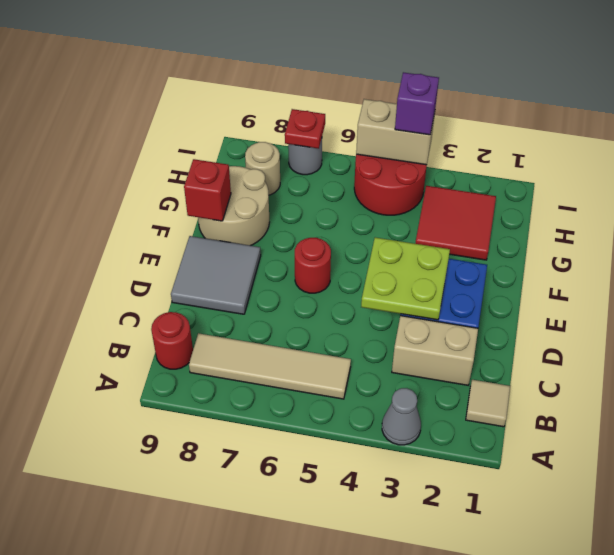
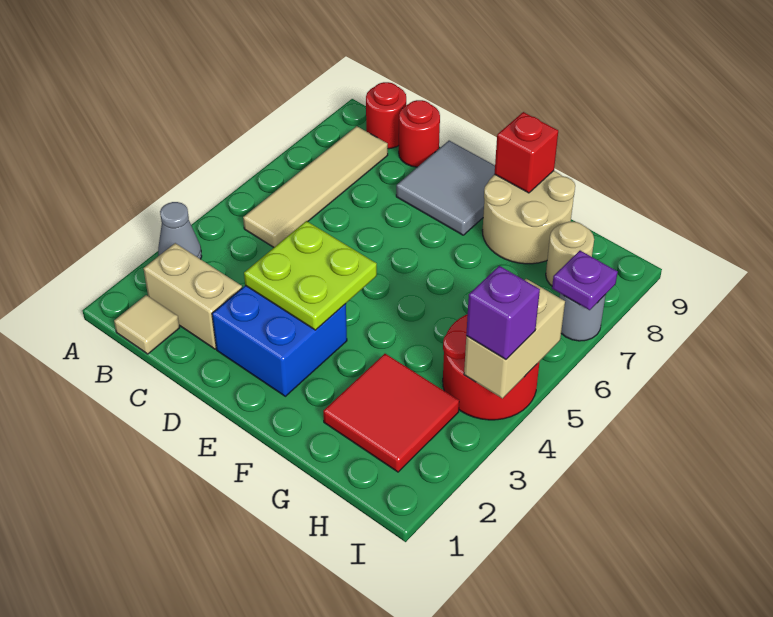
tan brick C2:C3 level 1 -> tan brick B2:C2 level 1
red round brick E6 level 1 -> red round brick C9 level 1
red plate I7 level 2 -> purple plate I7 level 2

